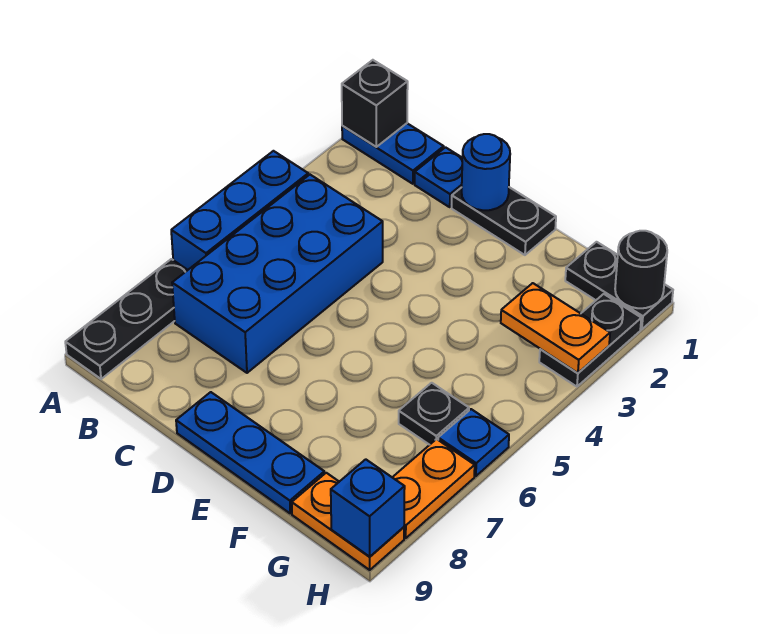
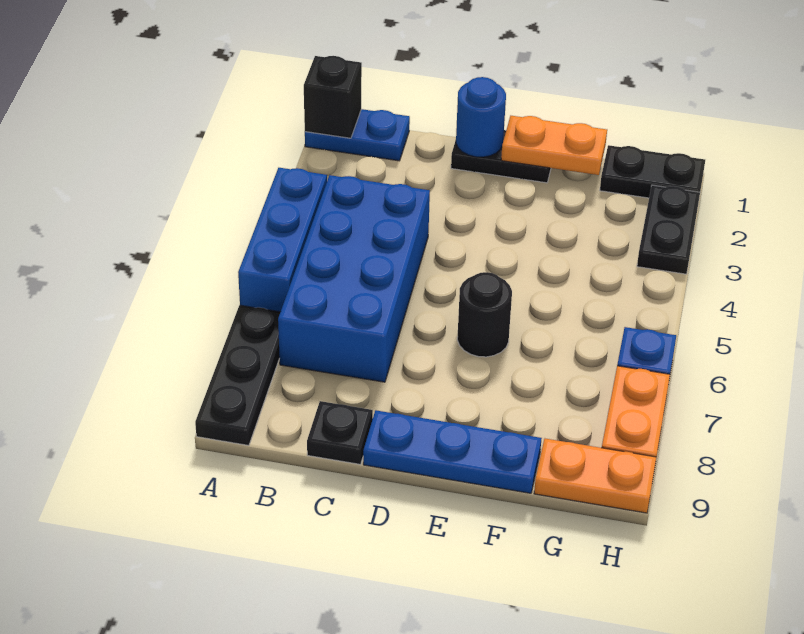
blue plate C1 level 1 -> none
orange plate G3:H3 level 2 -> orange plate E1:F1 level 2
black plate G6 level 1 -> black plate C9 level 1
black round brick H1 level 2 -> black round brick E6 level 1
blue brick H9 level 2 -> none

